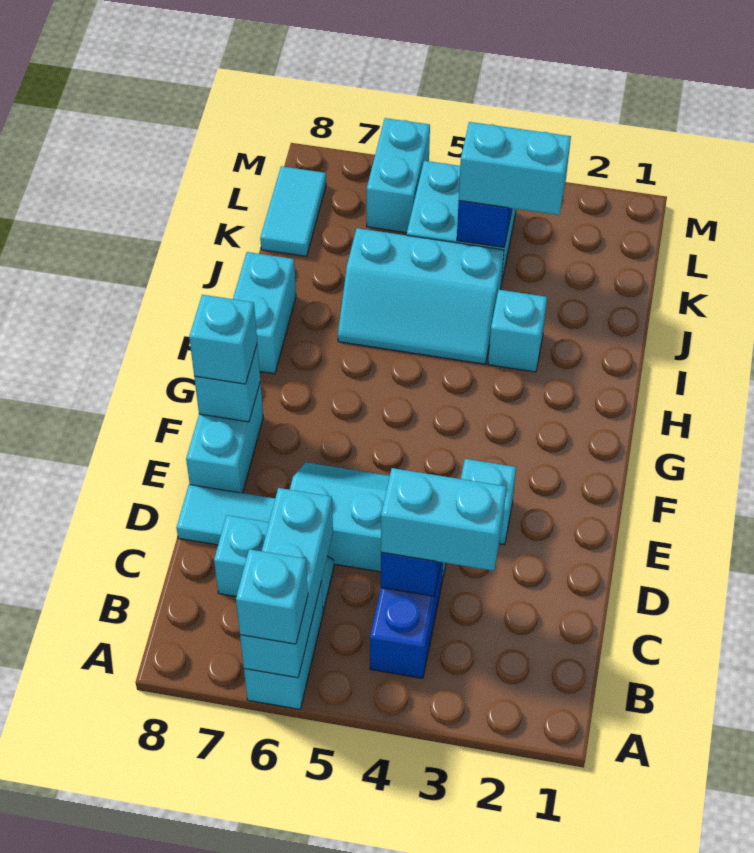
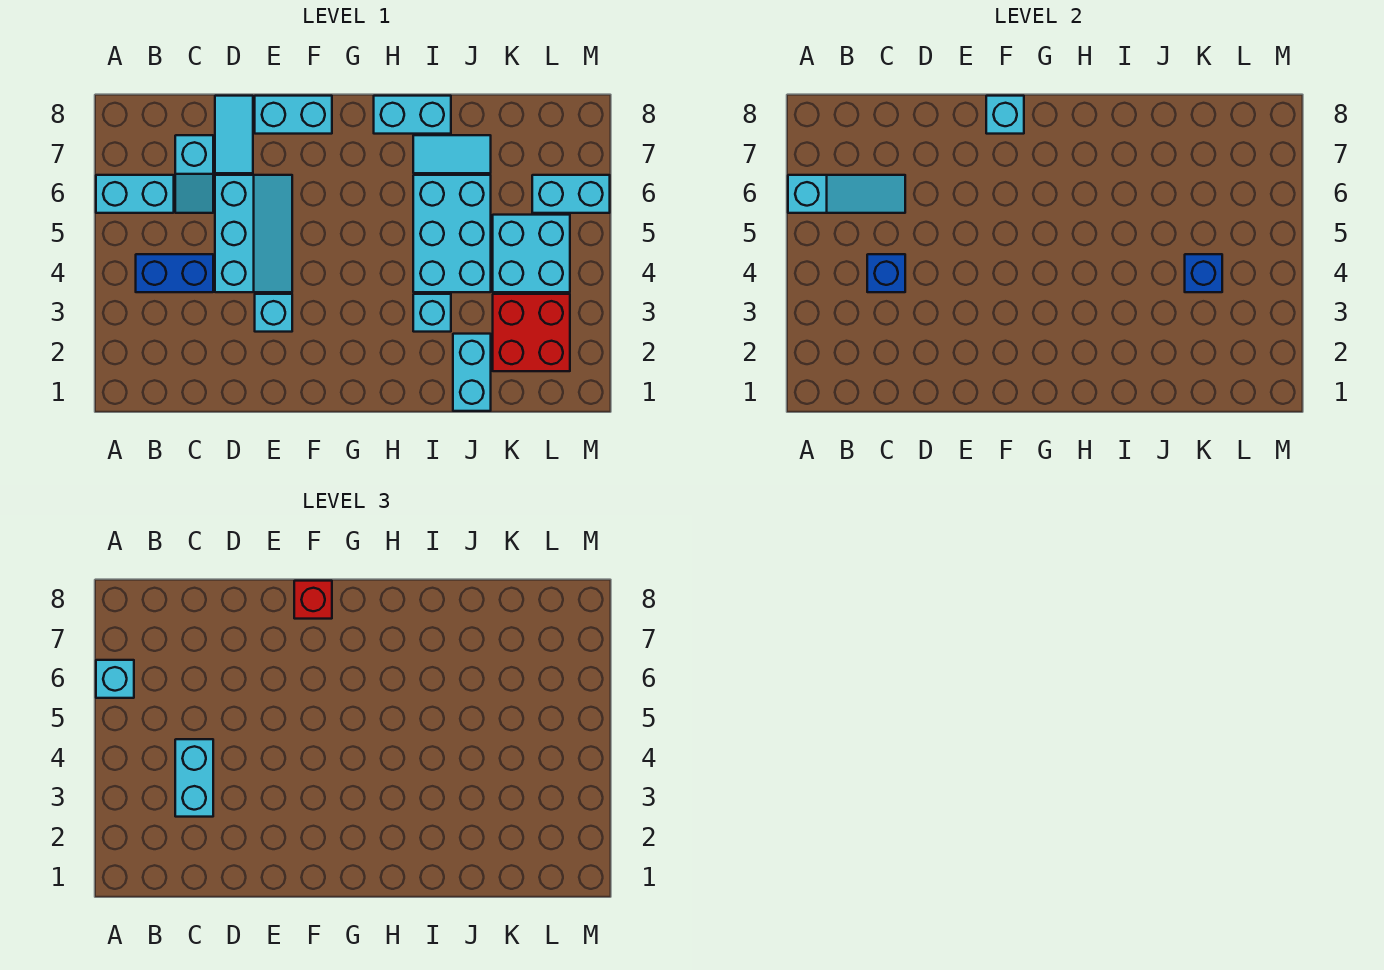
cyan brick A6:C6 level 2 -> cyan slope A6:C6 level 2 top A
cyan brick F8 level 3 -> red brick F8 level 3
cyan slope I4:J6 level 1 top J -> cyan brick I4:J6 level 1
none -> red brick K2:L3 level 1
cyan brick K3:K4 level 3 -> cyan brick J1:J2 level 1
cyan tile K8:L8 level 1 -> cyan tile I7:J7 level 1

